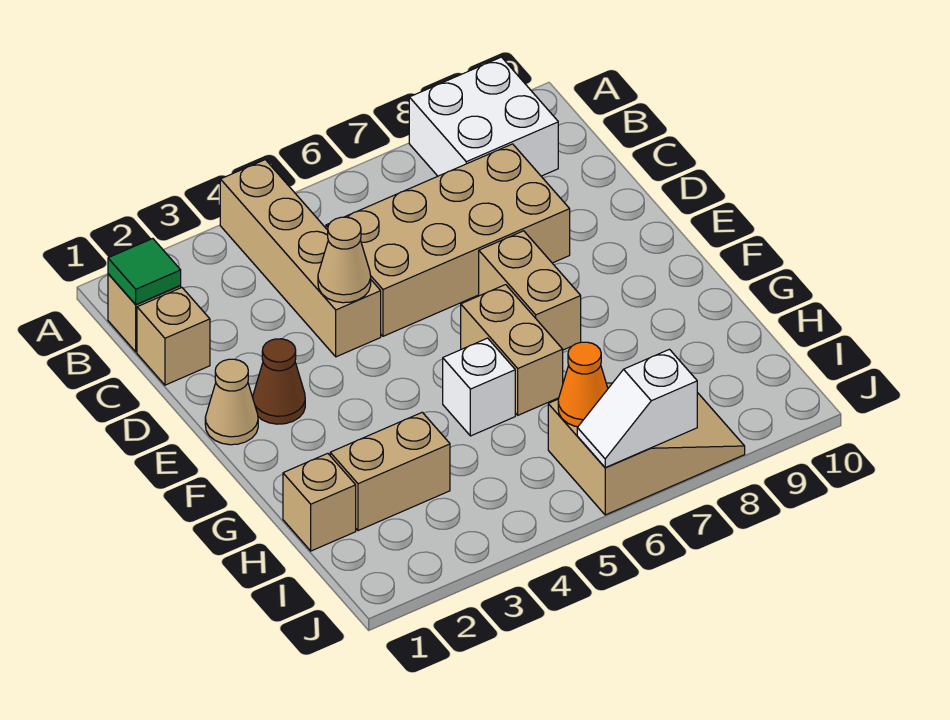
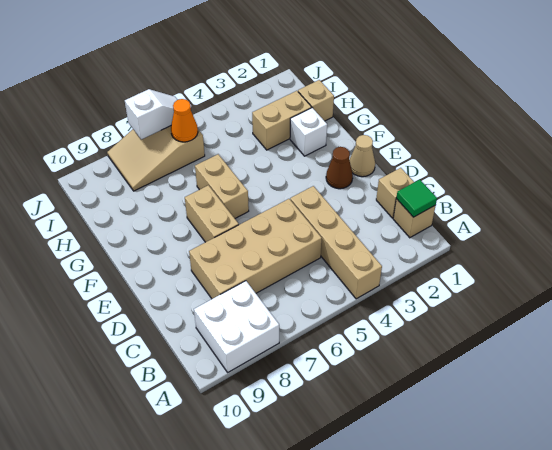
tan cone D4 level 2 -> none
white brick G5 level 1 -> white brick G2 level 1

